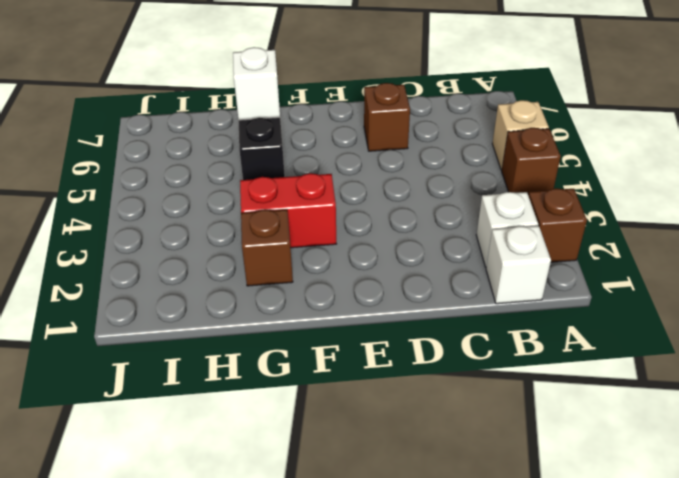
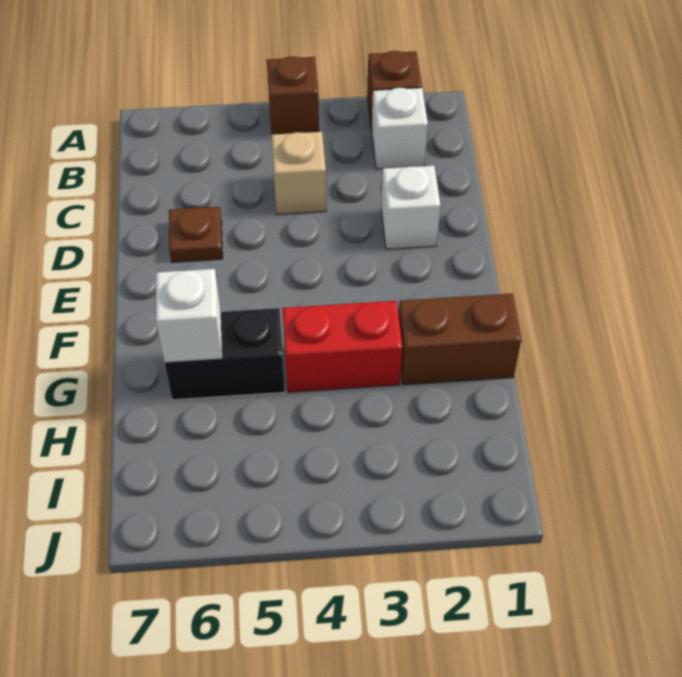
tan brick A5 level 1 -> tan brick C4 level 1
white brick B1 level 1 -> white brick D2 level 1
brown brick D6 level 1 -> brown plate D6 level 1
red brick F3:G3 level 1 -> red brick G3:G4 level 1
brown brick G2 level 1 -> brown brick G1:G2 level 1

